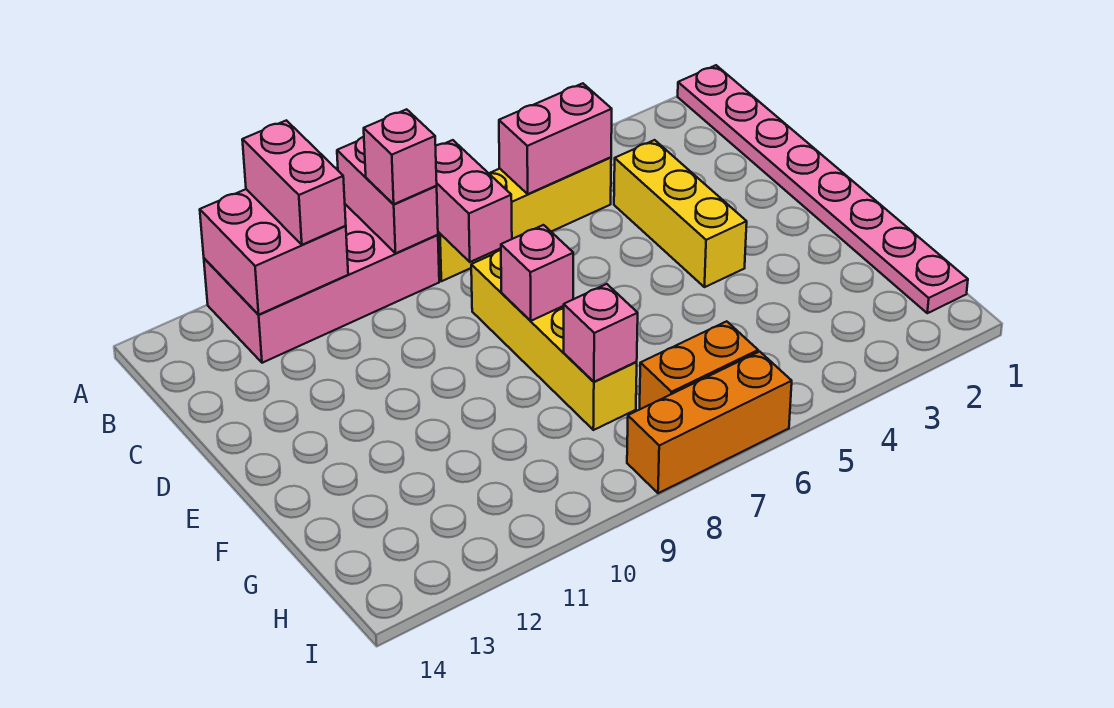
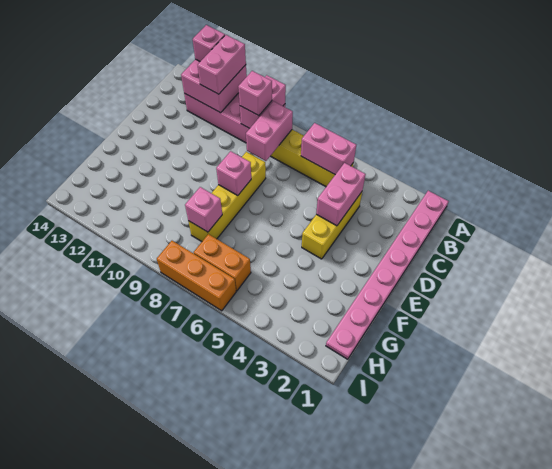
none -> pink brick A12 level 3
none -> pink brick C4:D4 level 2

